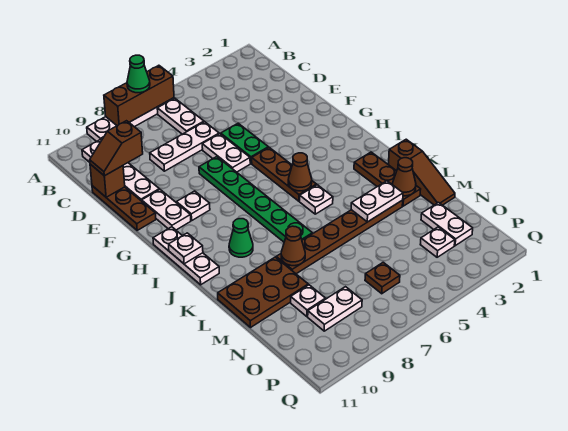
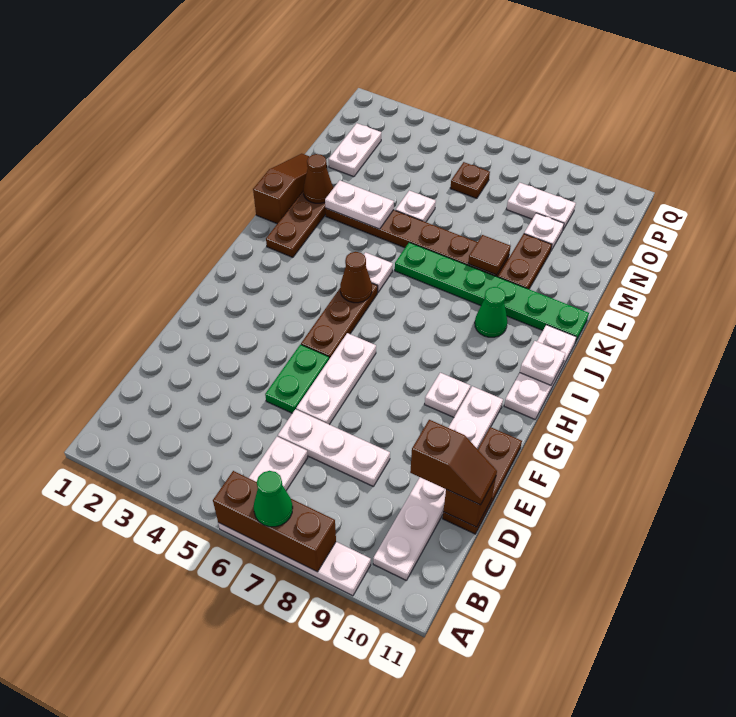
white plate E6:F6 level 1 -> white plate E6:G6 level 1
green plate F7:K7 level 1 -> green plate K6:K11 level 1
brown cone L8 level 2 -> brown tile L8 level 2
brown plate L9:M11 level 1 -> brown plate L9:M9 level 1
white plate O3 level 1 -> white plate M5 level 1

